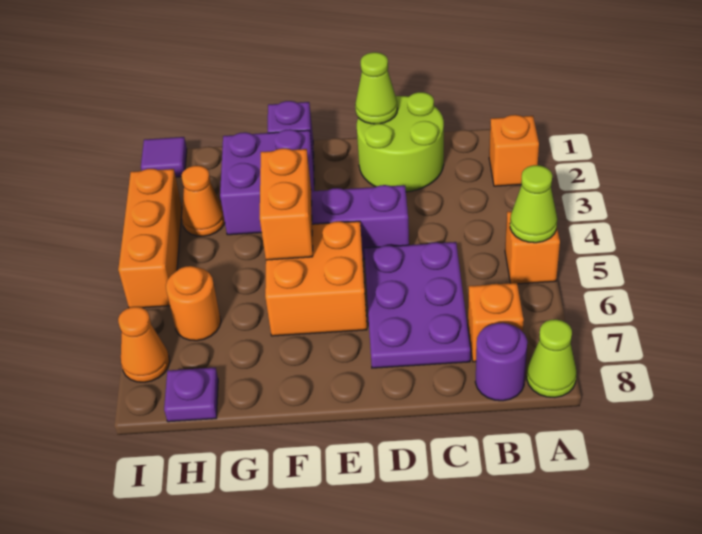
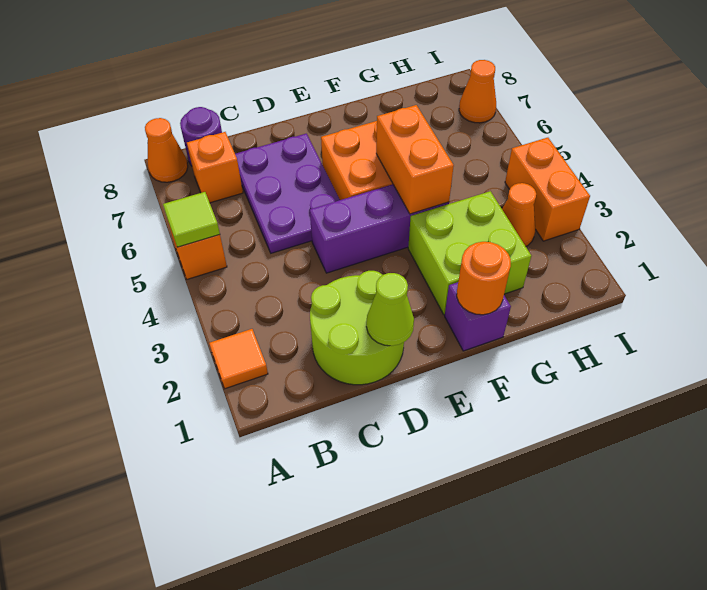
orange brick A2 level 1 -> orange tile A2 level 1
lime cone A5 level 2 -> lime tile A5 level 2
lime cone A8 level 1 -> orange cone A8 level 1
purple brick F2:G3 level 1 -> lime brick F2:G3 level 1
orange round brick H6 level 1 -> orange round brick F1 level 2
purple plate H8 level 1 -> none
purple tile I1 level 1 -> none
orange brick I3:I5 level 1 -> orange brick I3:I4 level 1

